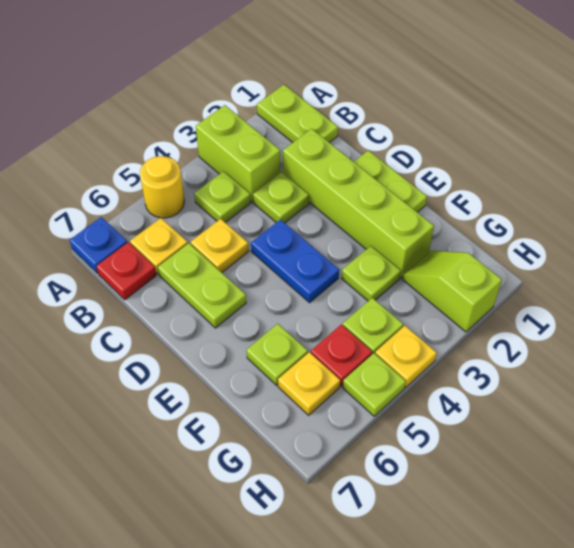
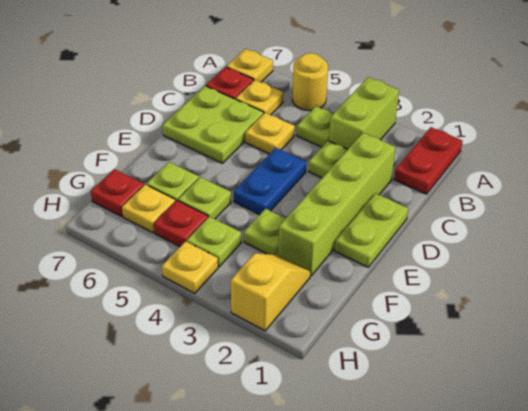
lime plate A1:B1 level 1 -> red plate A1:B1 level 1
blue plate A7 level 1 -> yellow plate A7 level 1
lime plate C6:D6 level 1 -> lime plate C6:D7 level 1
lime slope G2:H2 level 1 top H -> yellow slope G2:H2 level 1 top H
none -> red plate G7 level 1
lime plate H5 level 1 -> lime plate F5 level 1

